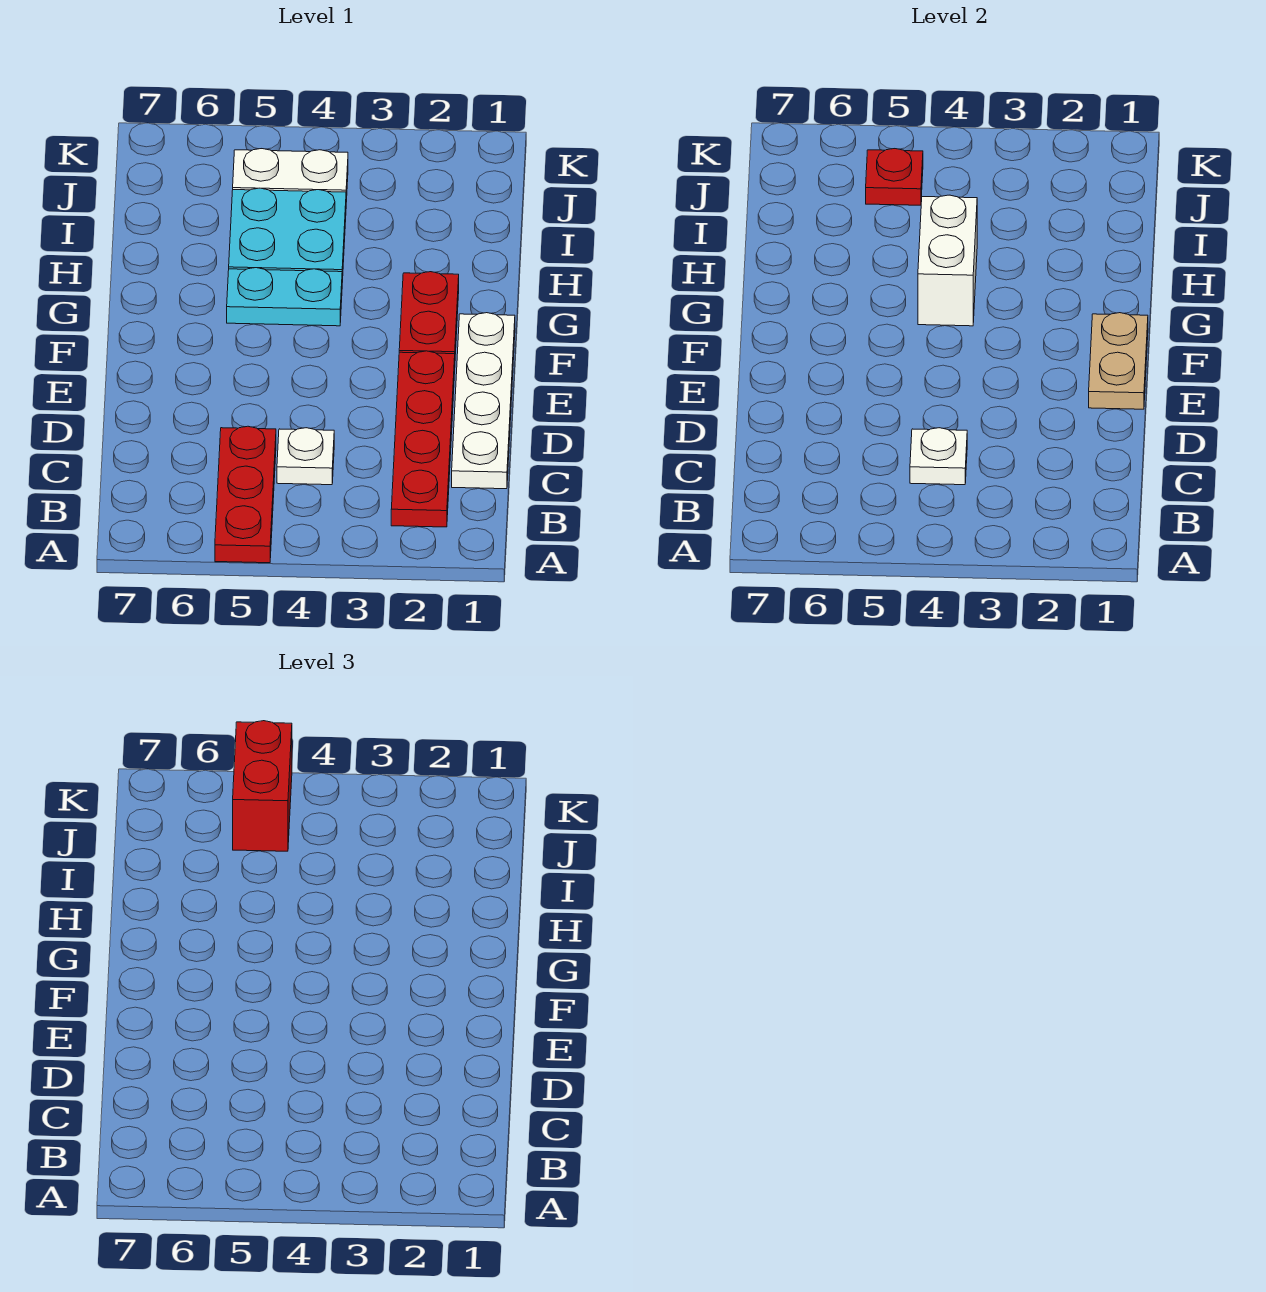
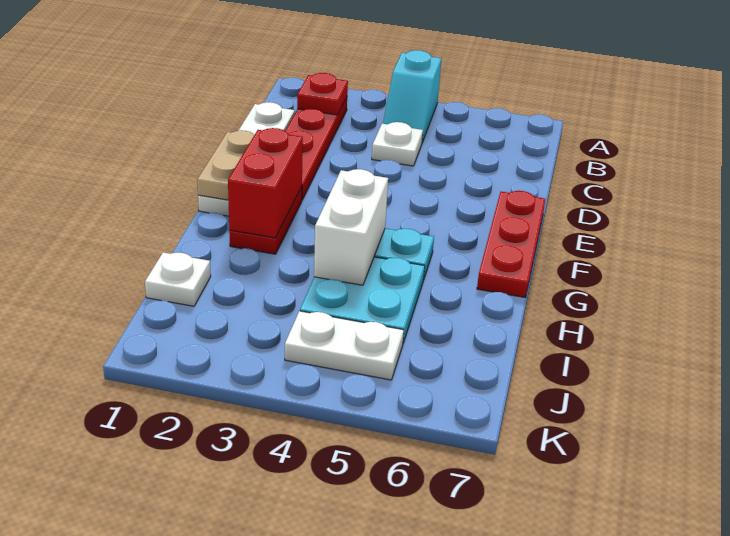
none -> cyan slope A4:B4 level 1 top A
red plate A5:C5 level 1 -> red plate E7:G7 level 1
white plate C4 level 2 -> white plate I1 level 1
red plate J5 level 2 -> red plate B2 level 2
red brick J5:K5 level 3 -> red brick F2:G2 level 2

